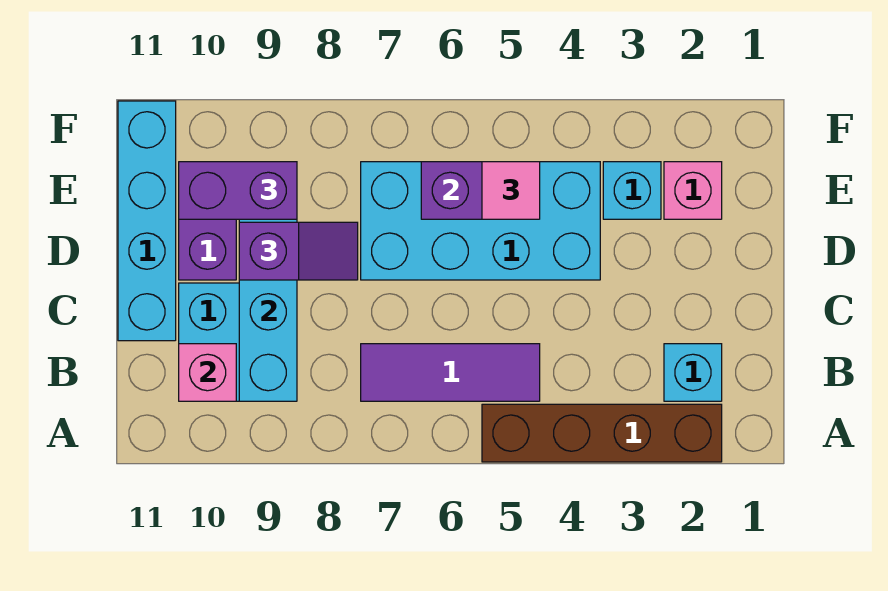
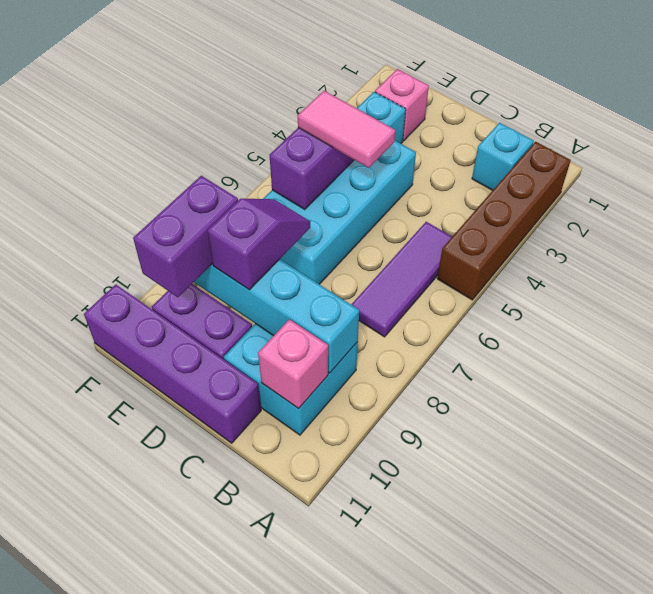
cyan brick C11:F11 level 1 -> purple brick C11:F11 level 1
pink tile E5 level 3 -> pink tile D5:E5 level 3

